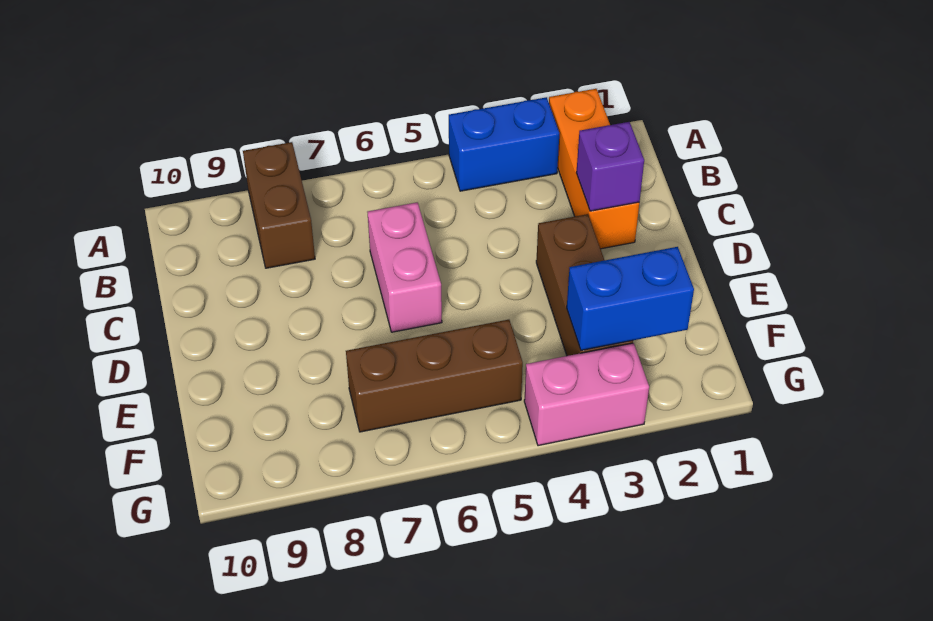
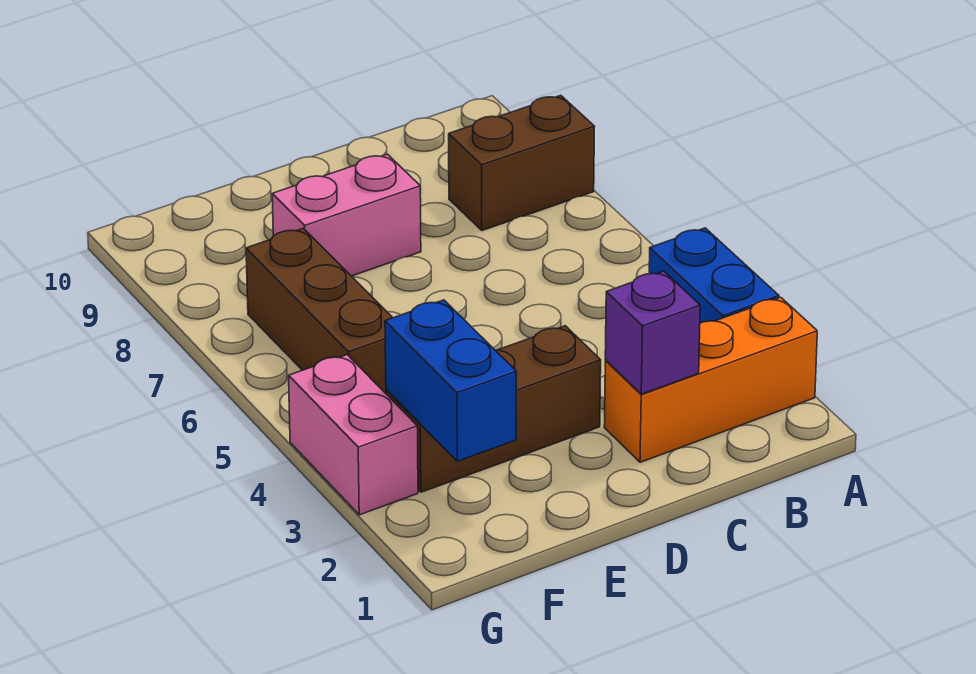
pink brick C6:D6 level 1 -> pink brick D8:E8 level 1

